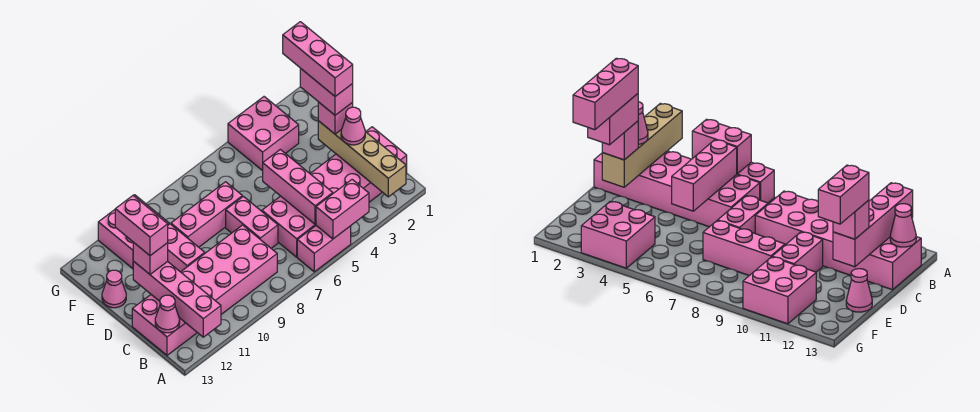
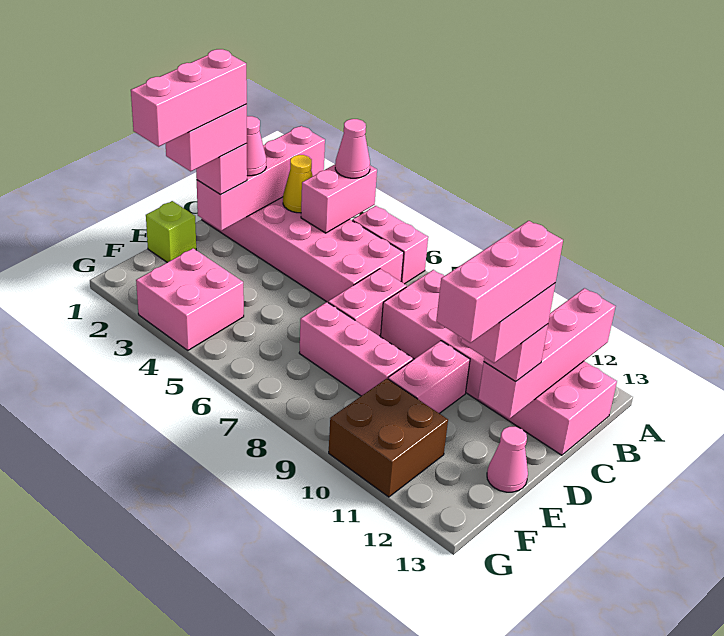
tan brick A2:D2 level 2 -> pink brick A2:D2 level 2
pink brick A4:A5 level 2 -> pink brick A4:B4 level 2
none -> yellow cone B3 level 2
pink brick B5:D5 level 2 -> pink brick D12:F12 level 5
pink cone B13 level 2 -> pink cone A4 level 3
none -> lime brick E1 level 1
pink brick F10:G11 level 1 -> brown brick F10:G11 level 1

